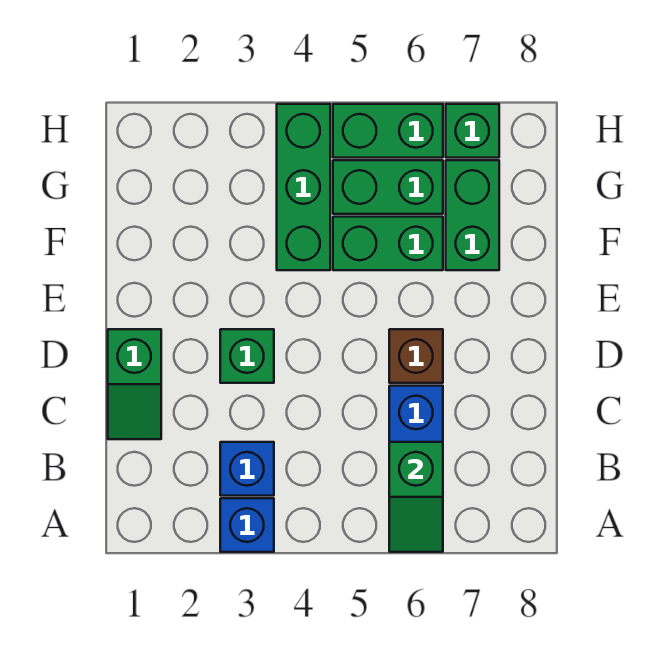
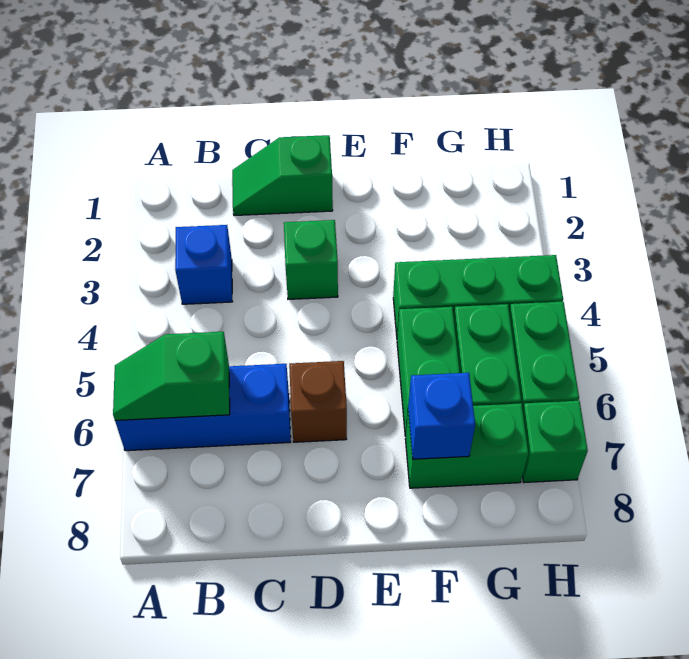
blue brick A3 level 1 -> blue brick F7 level 2

